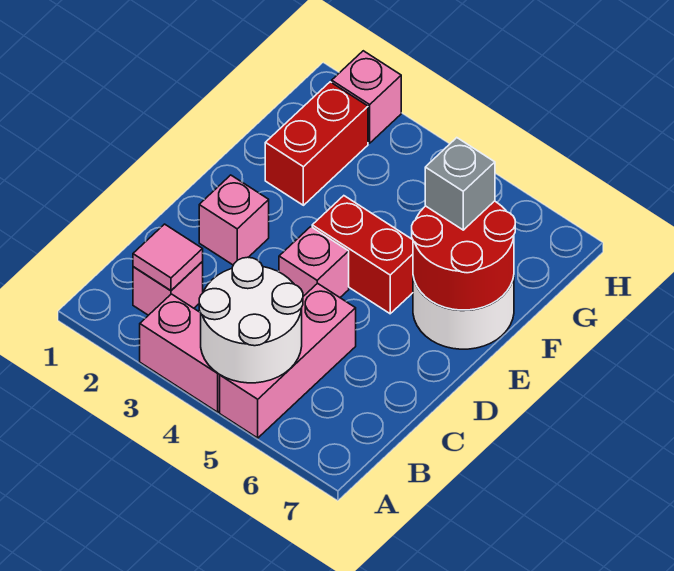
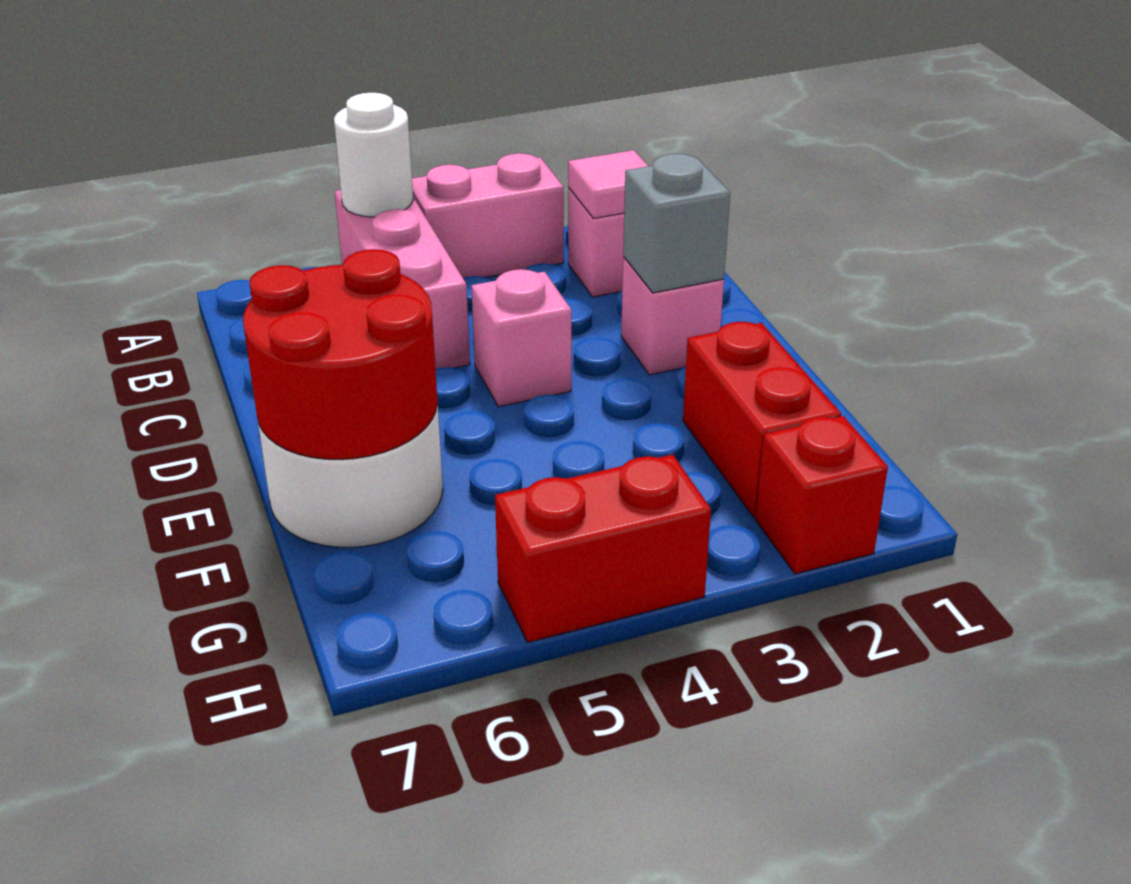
white round brick A4:B5 level 2 -> white round brick A5 level 2
red brick E4:E5 level 1 -> red brick H4:H5 level 1
grey brick F6 level 3 -> grey brick D2 level 2
pink brick H2 level 1 -> red brick H2 level 1

